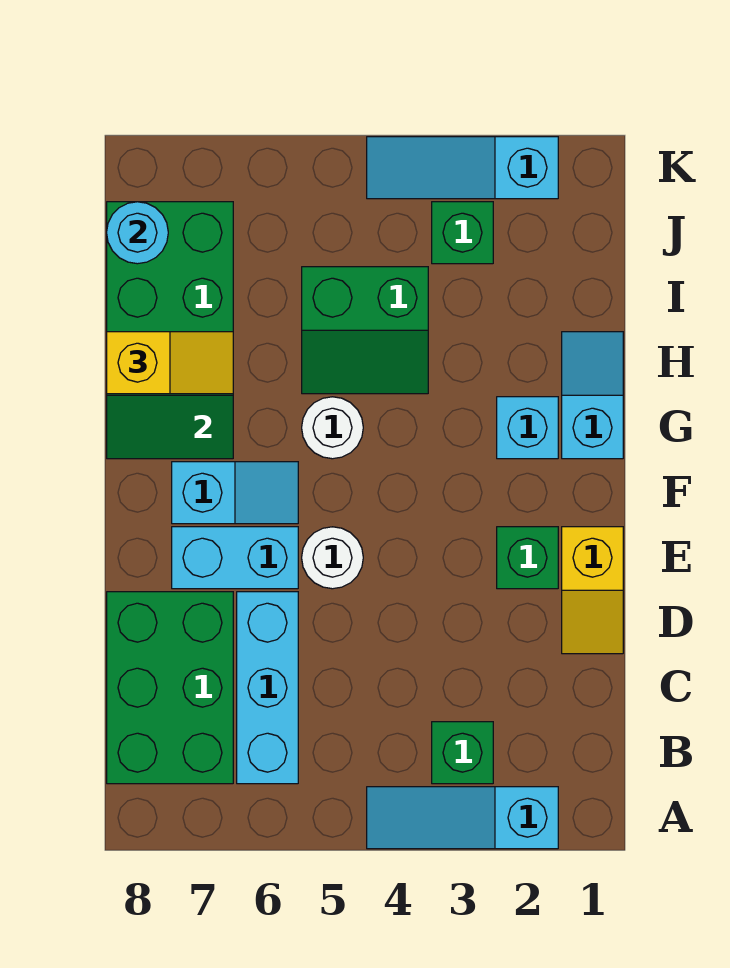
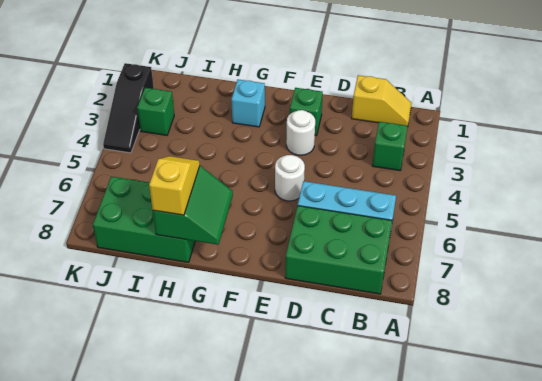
cyan slope A2:A4 level 1 top 2 -> none
yellow slope D1:E1 level 1 top E -> yellow slope B1:C1 level 1 top C
cyan brick E6:E7 level 1 -> none
cyan slope F6:F7 level 1 top 7 -> none
cyan slope G1:H1 level 1 top G -> none
white round brick G5 level 1 -> white round brick E3 level 1
green slope H4:I5 level 1 top I -> none
cyan round brick J8 level 2 -> none
cyan slope K2:K4 level 1 top 2 -> black slope K2:K4 level 1 top 2

